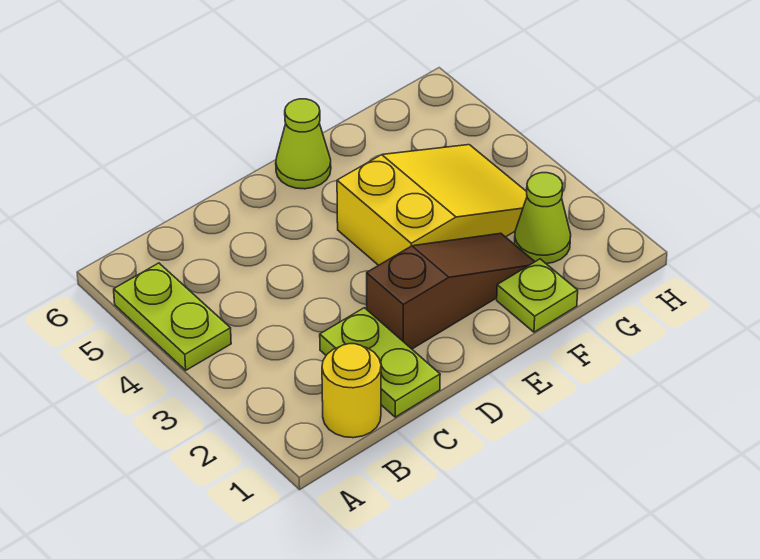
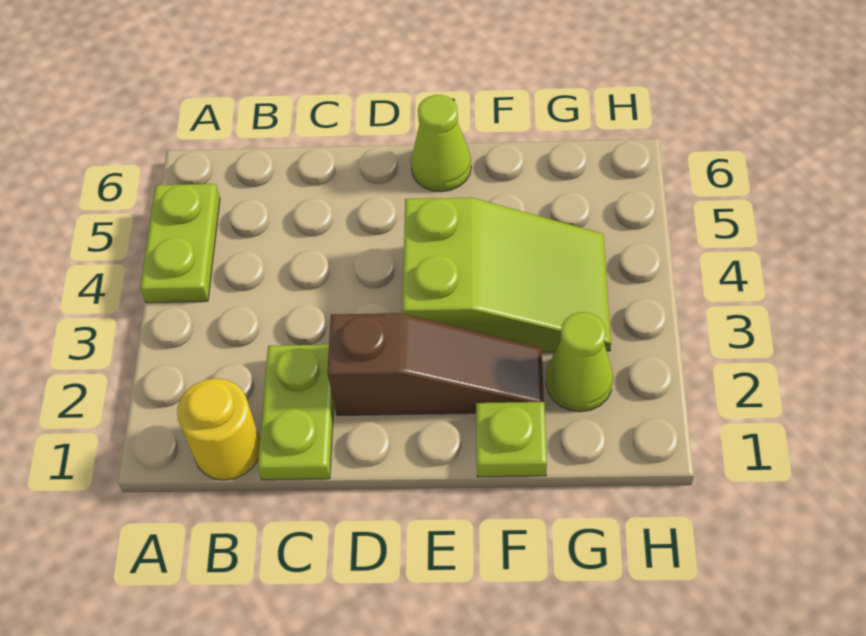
yellow slope E3:G4 level 1 top E -> lime slope E3:G4 level 1 top E

